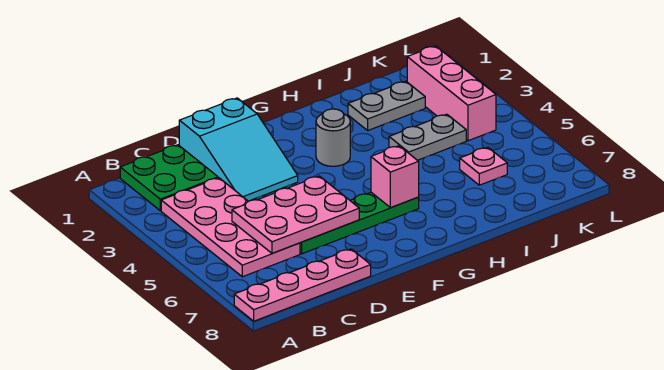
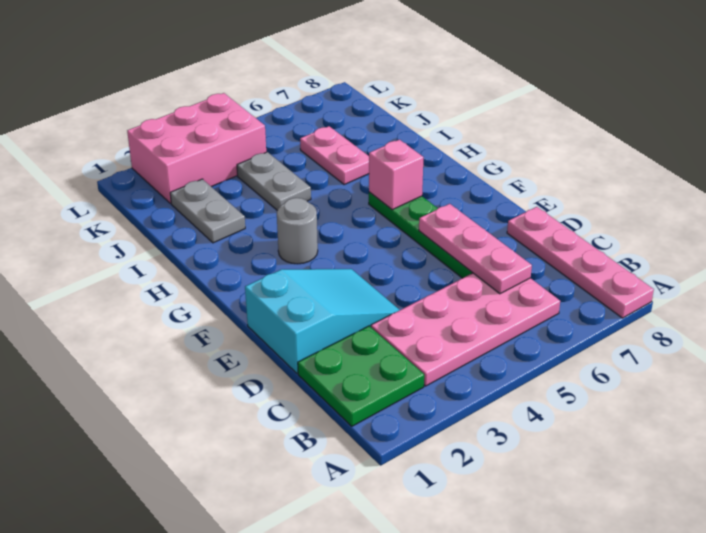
pink plate C5:E6 level 2 -> pink plate C6:E6 level 2
pink plate J6 level 1 -> pink plate I6:J6 level 1
pink brick K2:K4 level 1 -> pink brick K2:L4 level 1

